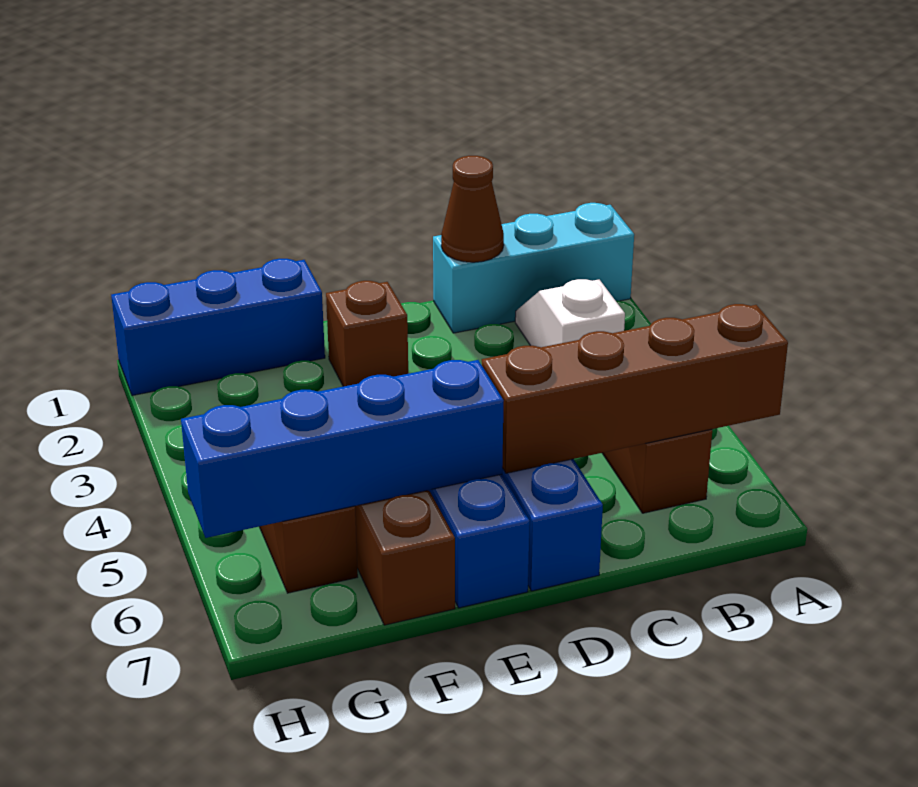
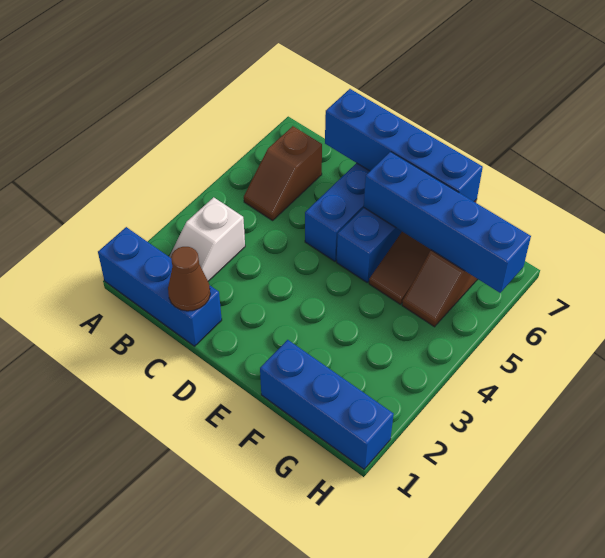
cyan brick A1:C1 level 1 -> blue brick A1:C1 level 1
brown brick A6:D6 level 2 -> none
none -> blue brick C7:F7 level 2
brown brick E2 level 1 -> none

